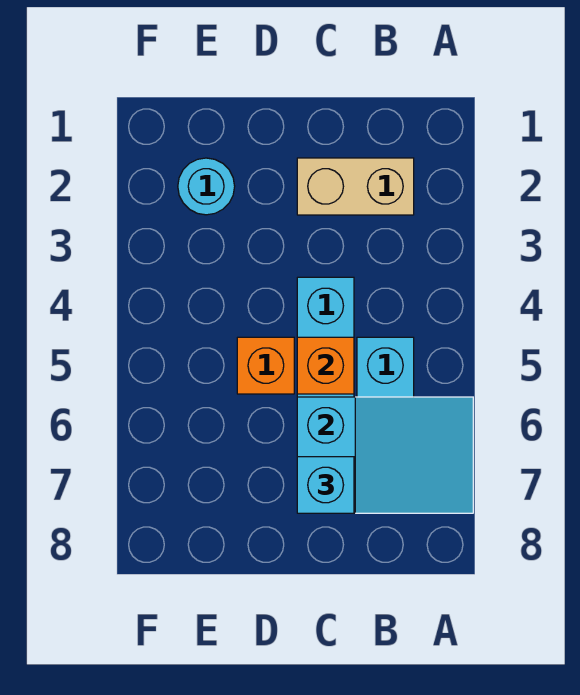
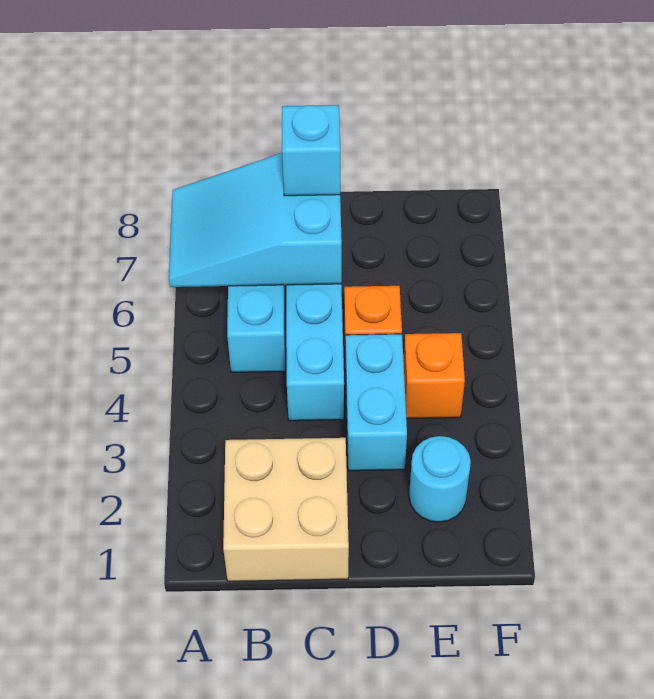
tan brick B2:C2 level 1 -> tan brick B1:C2 level 1
orange brick C5 level 2 -> orange brick E4 level 1
none -> cyan brick D3:D4 level 1

